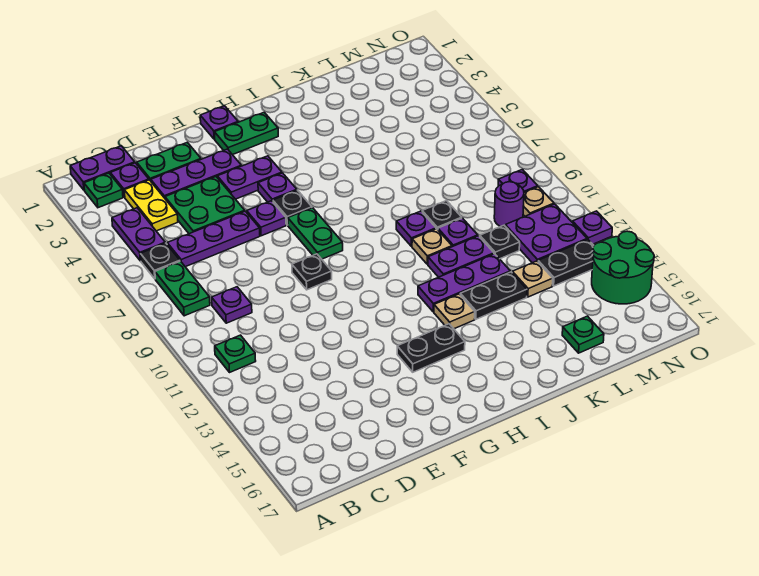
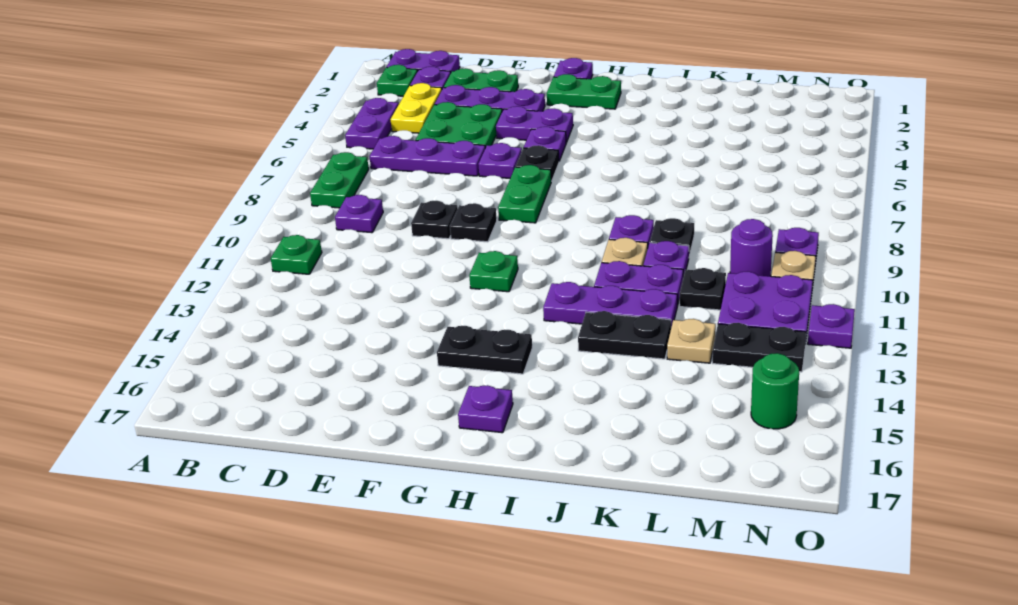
black plate B6 level 1 -> black plate E9 level 1
none -> purple plate H16 level 1
tan plate I13 level 1 -> none
green plate L16 level 1 -> green plate G11 level 1
green round brick N14:O15 level 1 -> green round brick N15 level 1

